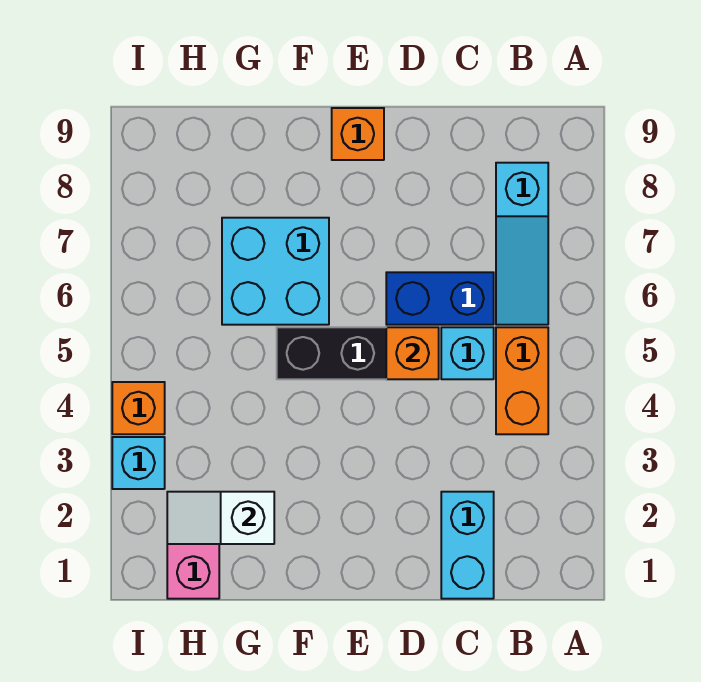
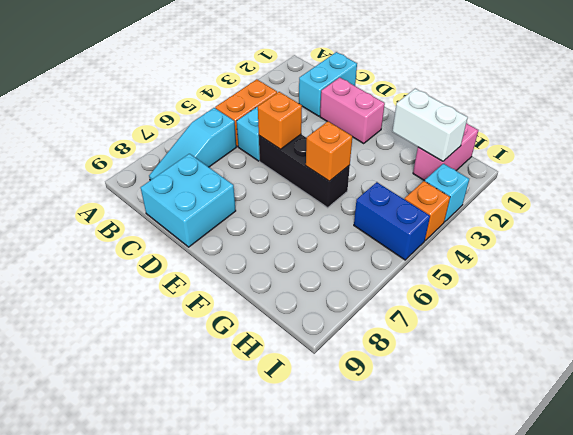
cyan slope B6:B8 level 1 top 8 -> cyan slope B6:B8 level 1 top 6
blue brick C6:D6 level 1 -> blue brick H5:I5 level 1
none -> pink brick D2:E2 level 1
orange brick E9 level 1 -> orange brick F5 level 2
cyan brick F6:G7 level 1 -> cyan brick C8:D9 level 1
white slope G2:H2 level 2 top G -> white brick G2:H2 level 2

